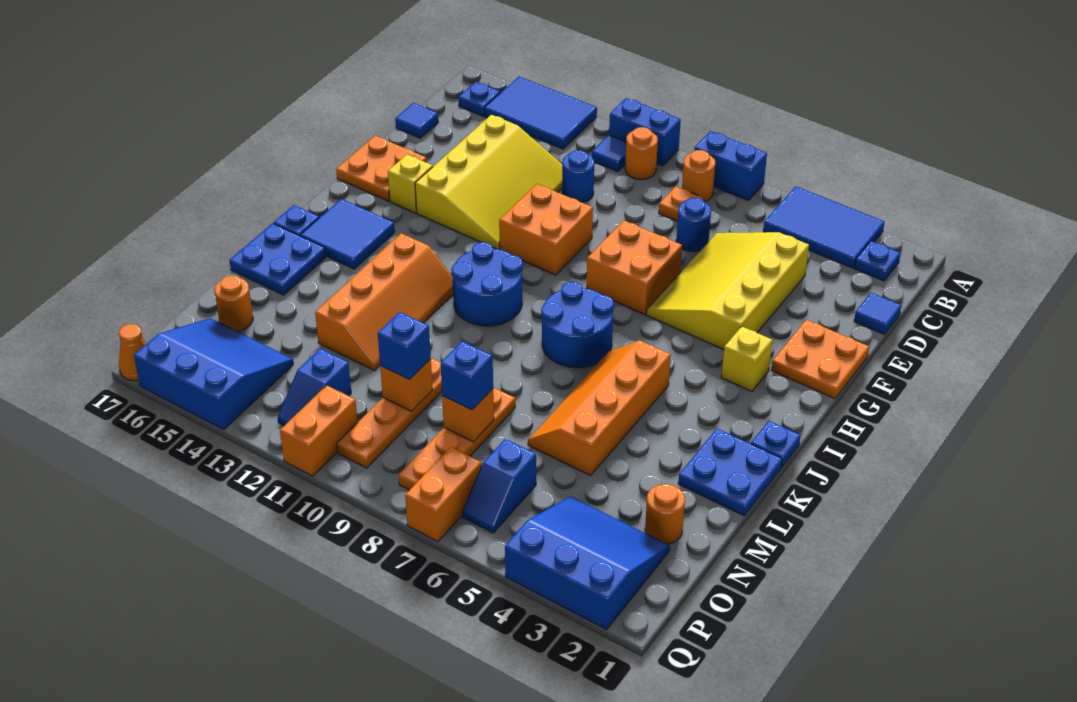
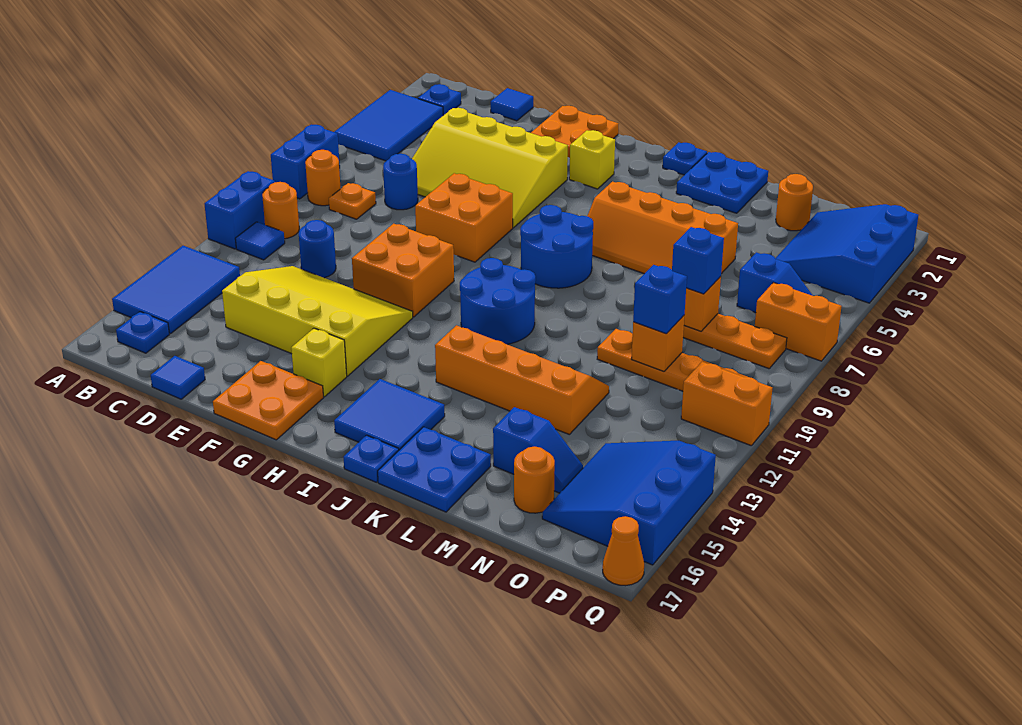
blue slope O12:P12 level 1 top O -> blue slope M15:N15 level 1 top M

